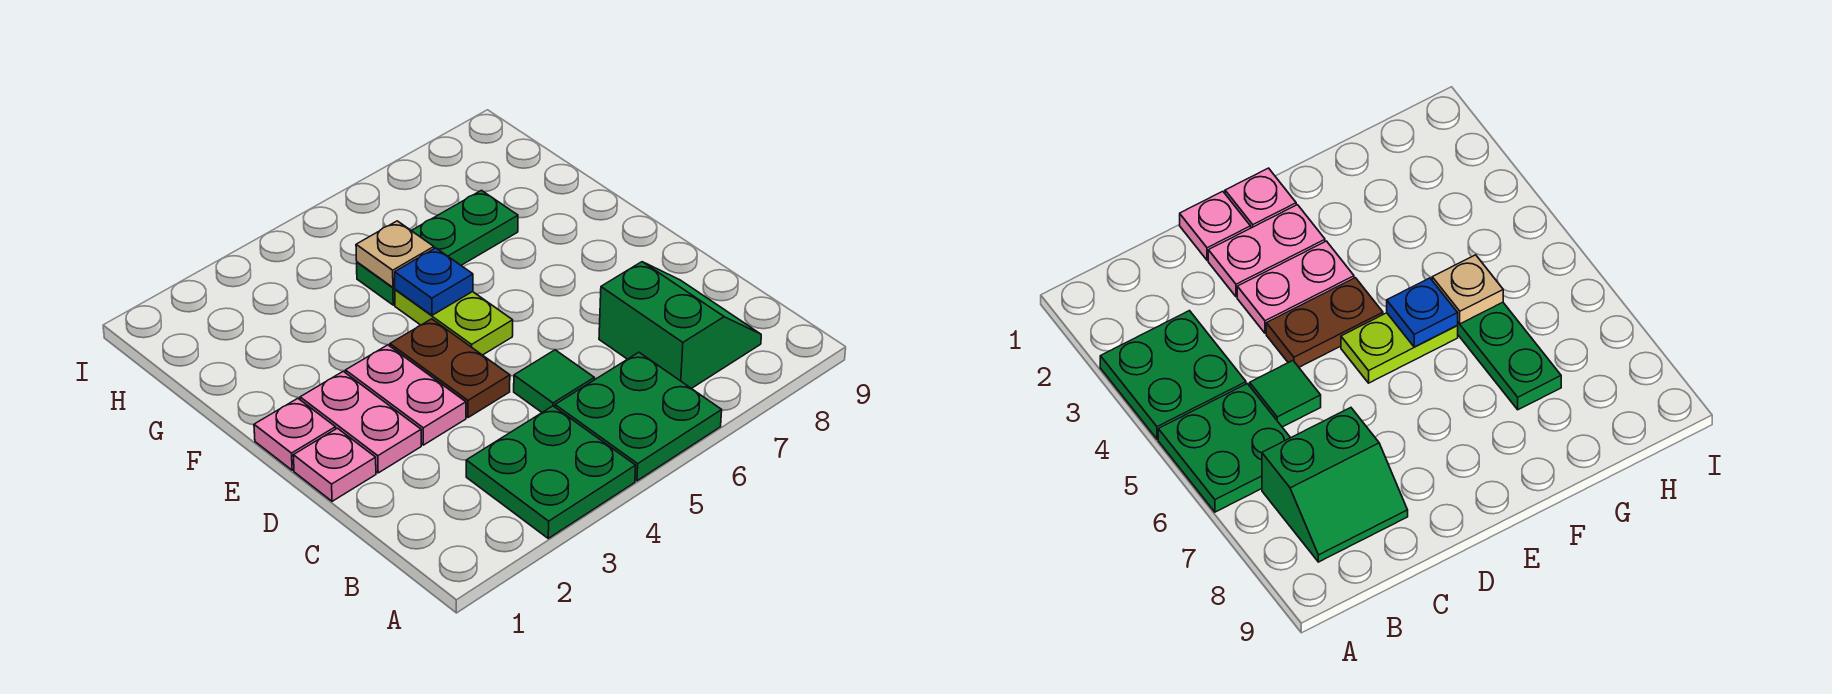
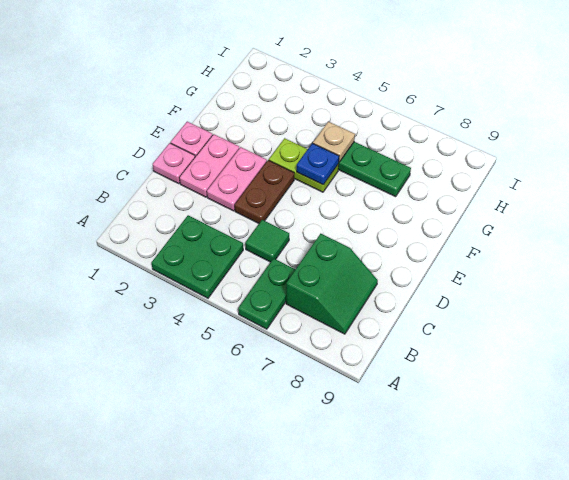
green plate A5:B6 level 1 -> green plate A6:B6 level 1
lime plate E5:F5 level 1 -> lime plate F4:F5 level 1

